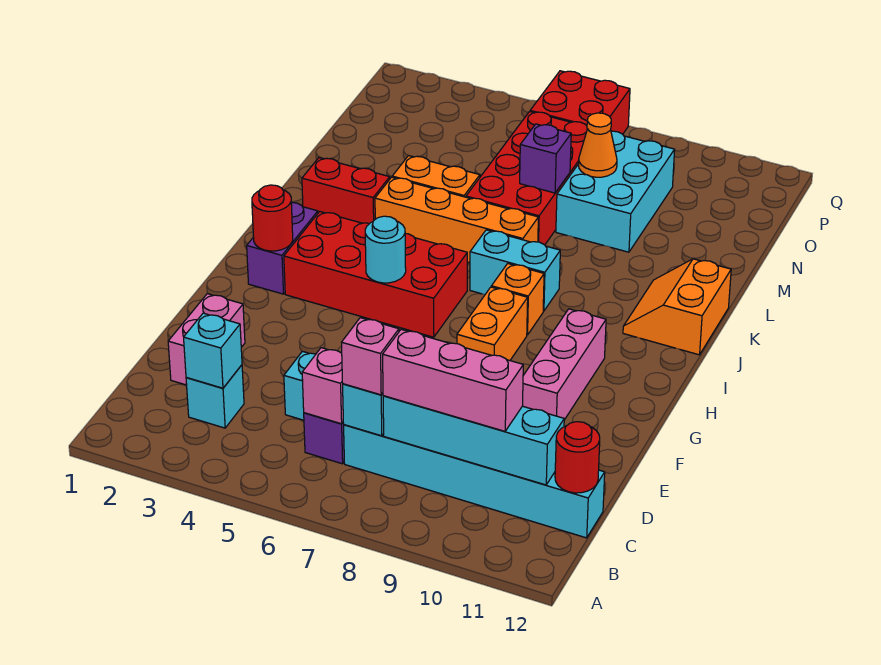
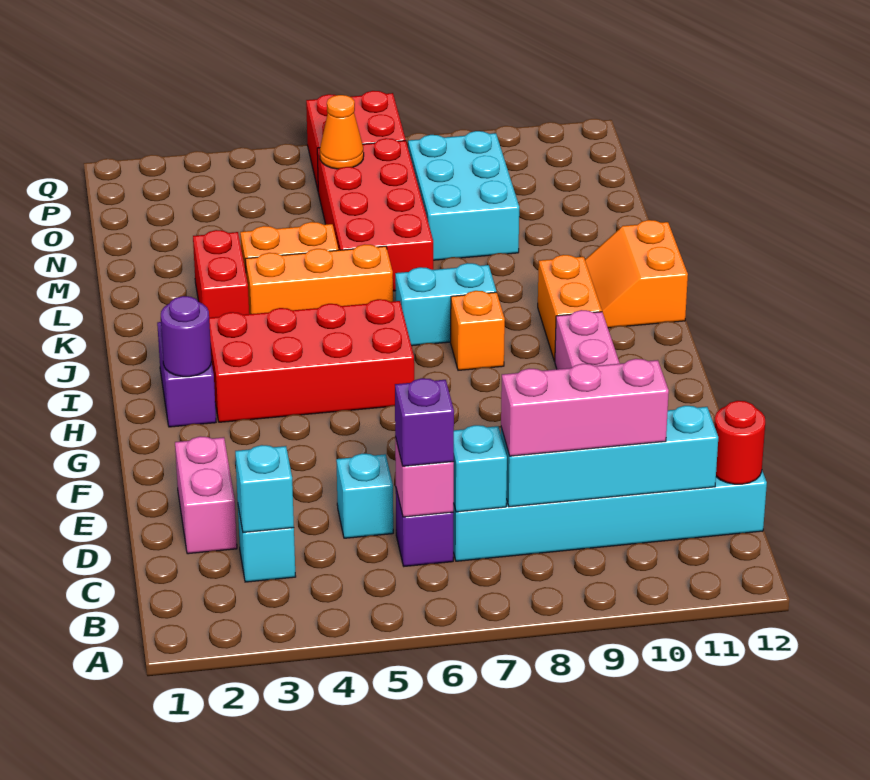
pink brick C7 level 3 -> none
orange brick G8:H8 level 1 -> orange brick I10:J10 level 1
red round brick H2 level 2 -> purple round brick H2 level 2
cyan round brick H5 level 2 -> none
red brick K2:K3 level 1 -> red brick K3:L3 level 1
orange brick K4:K7 level 1 -> orange brick K4:K6 level 1
purple brick M7 level 2 -> purple brick C6 level 3
orange cone N8 level 2 -> orange cone O6 level 2

